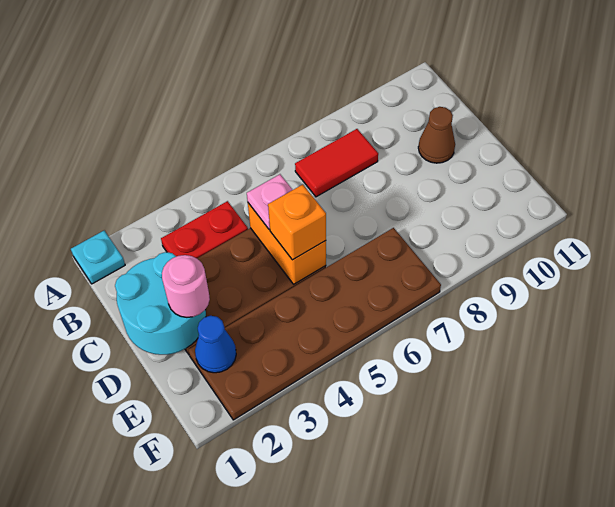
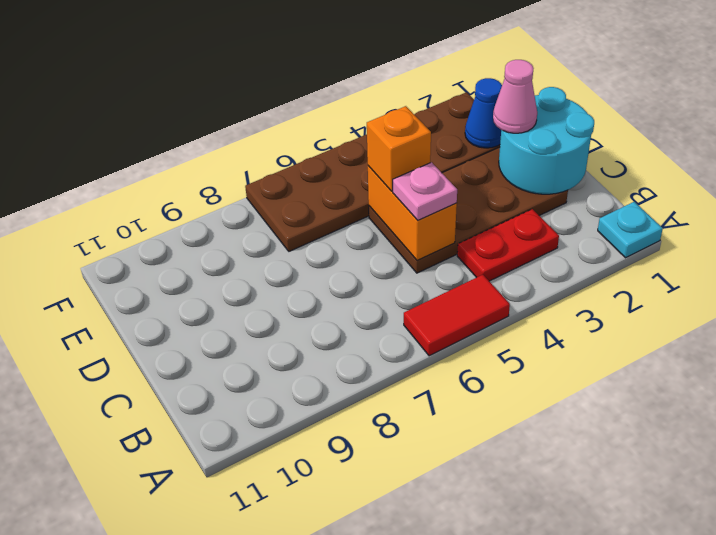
red tile B7:B8 level 1 -> red tile A5:A6 level 1
brown cone C10 level 1 -> none
pink round brick D2 level 3 -> pink cone D2 level 3

